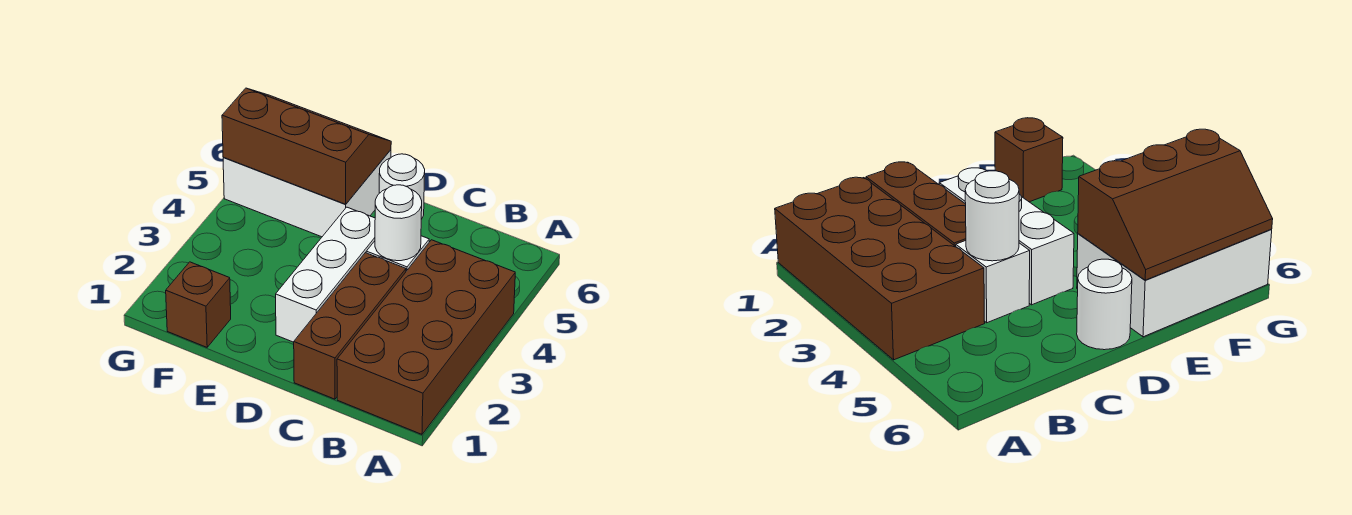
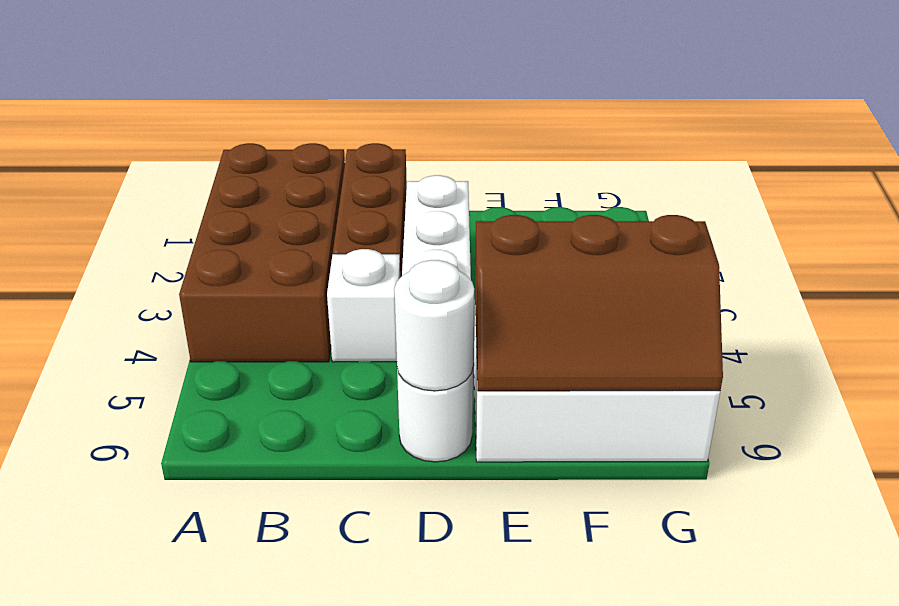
white round brick C4 level 2 -> white round brick D6 level 2
brown brick F1 level 1 -> none

